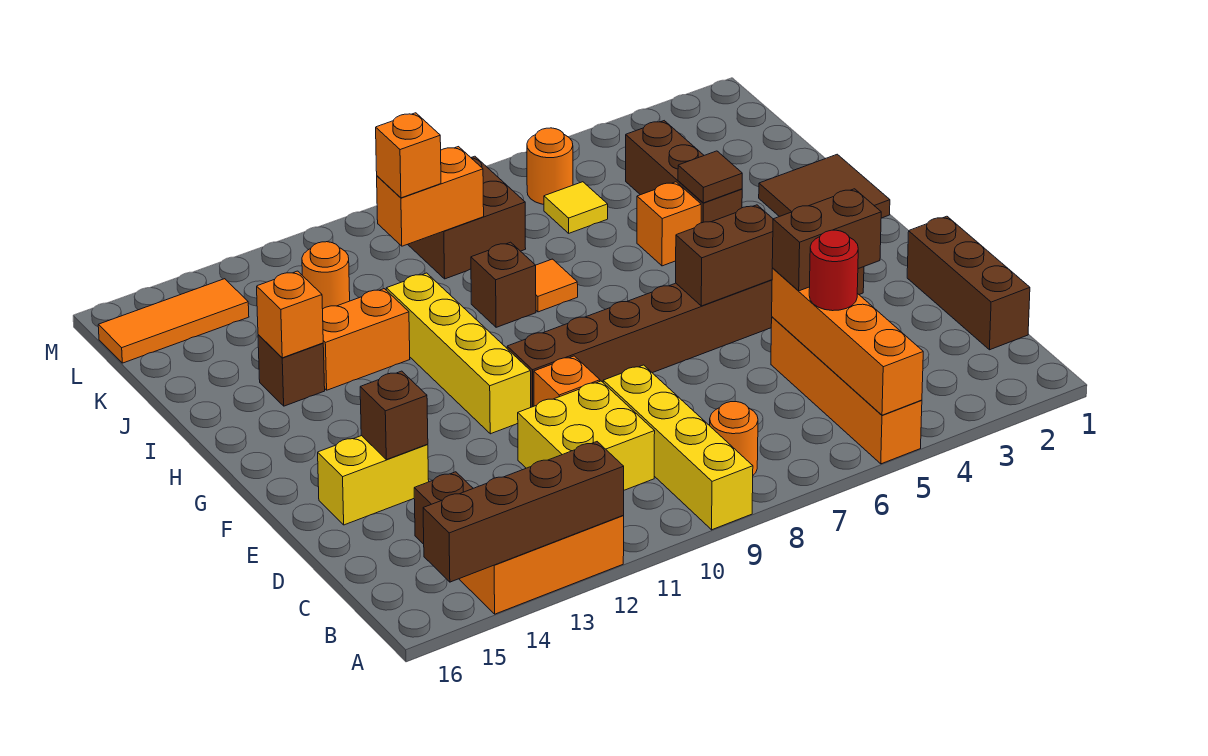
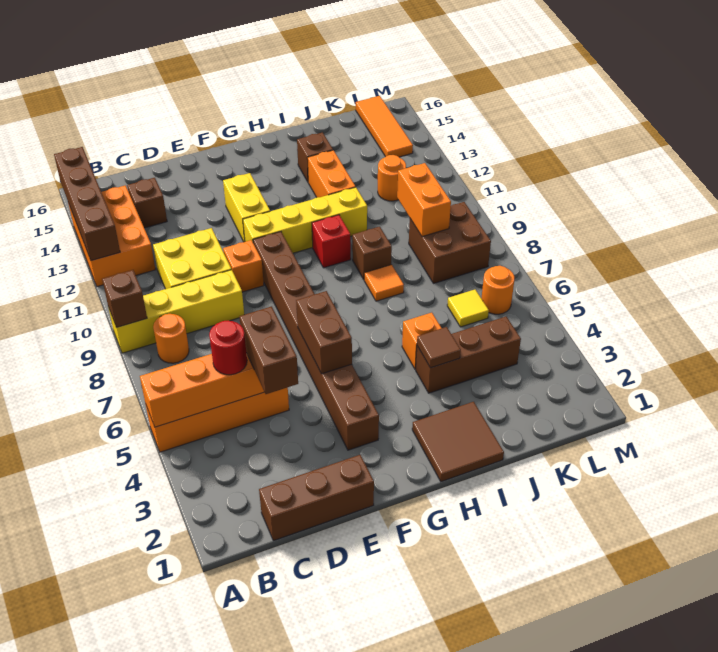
yellow brick E14:E15 level 1 -> yellow brick F12:F13 level 1
brown brick E14 level 2 -> brown brick A9 level 2
none -> red brick H10 level 1
orange brick I14 level 2 -> none
orange brick K10 level 3 -> none

